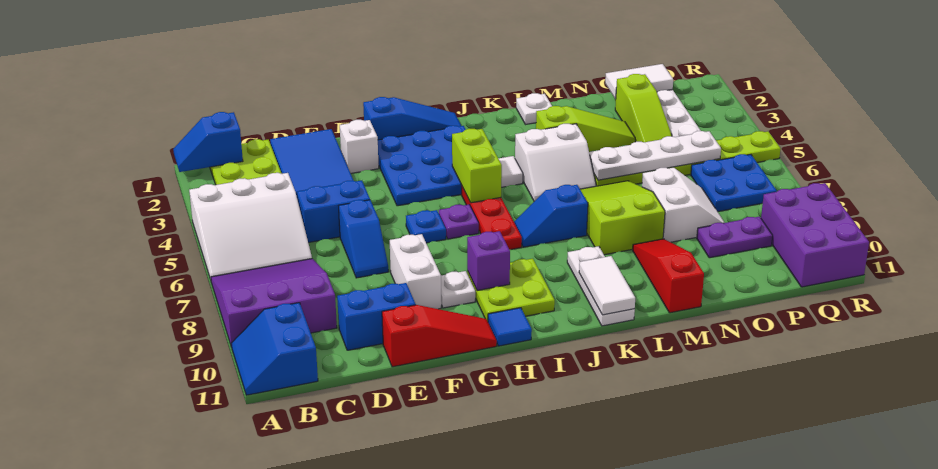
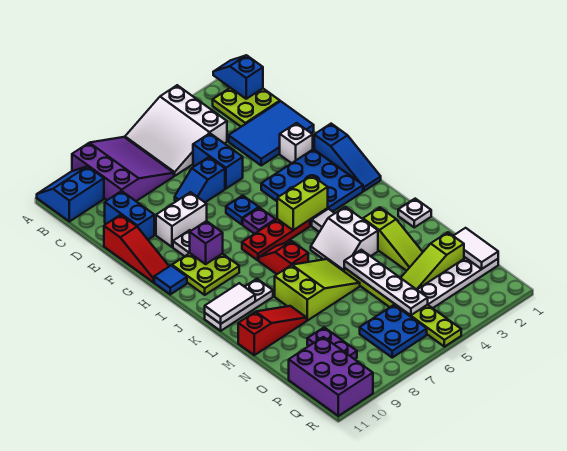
blue slope J7:K7 level 1 top K -> red slope J7:K7 level 1 top K
white slope N7:O8 level 1 top N -> none
purple brick Q9:R11 level 1 -> purple brick P10:R11 level 1

